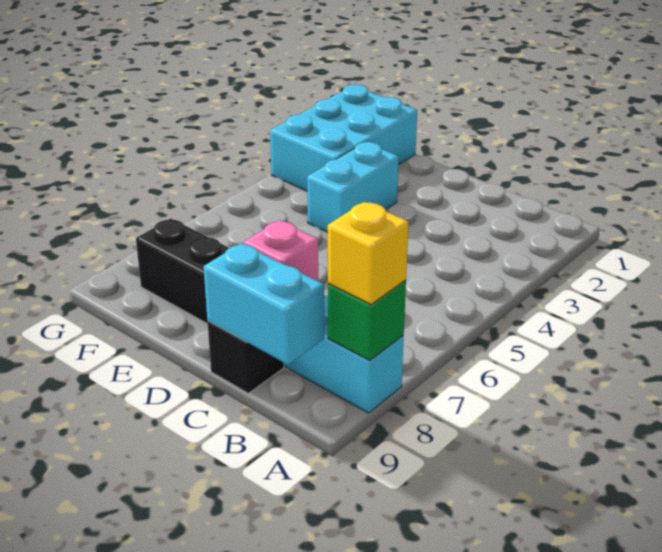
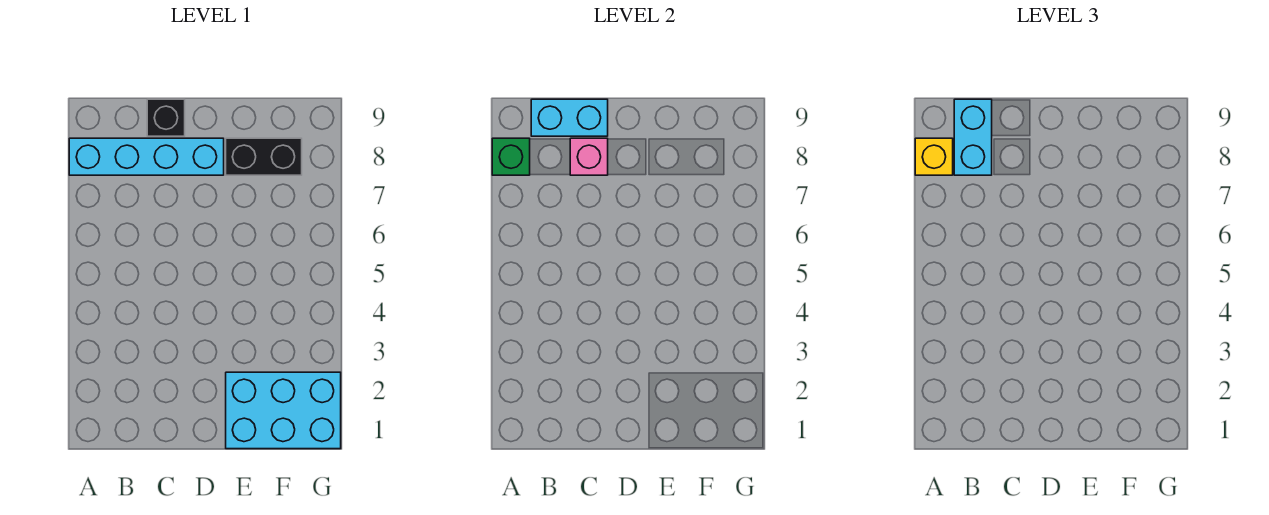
cyan brick E3:E4 level 1 -> cyan brick B8:B9 level 3
cyan brick F1:G3 level 1 -> cyan brick E1:G2 level 1

